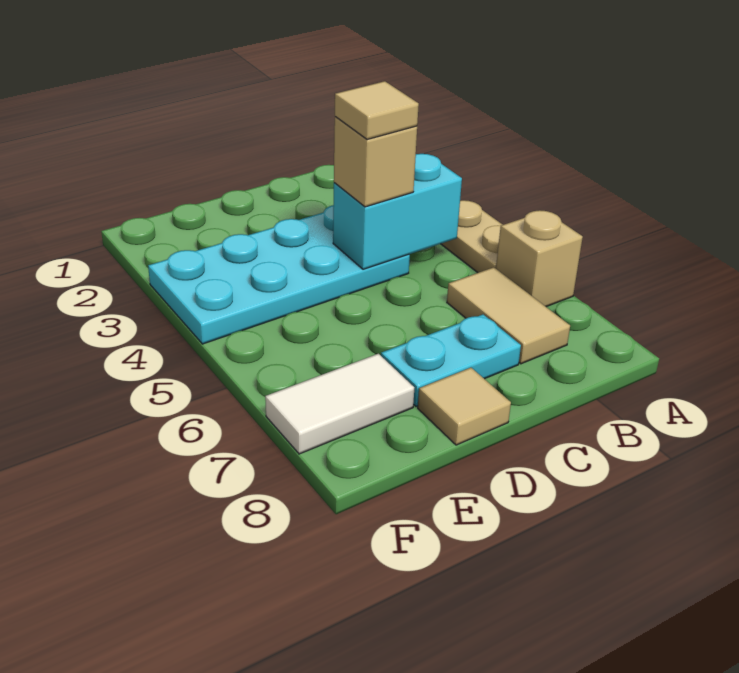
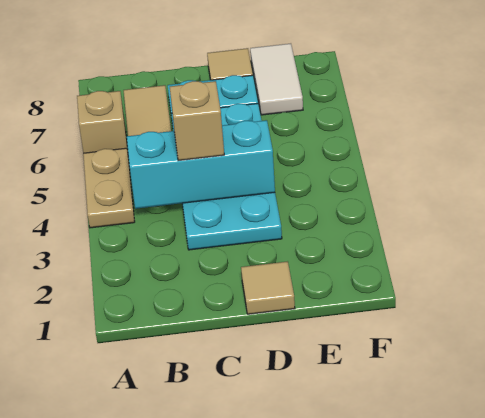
cyan brick B4:C4 level 2 -> cyan brick B4:D4 level 2
cyan plate C3:F4 level 1 -> cyan plate C3:D6 level 1
tan tile C4 level 4 -> tan tile D1 level 1
white tile E7:F7 level 1 -> white tile E7:E8 level 1

